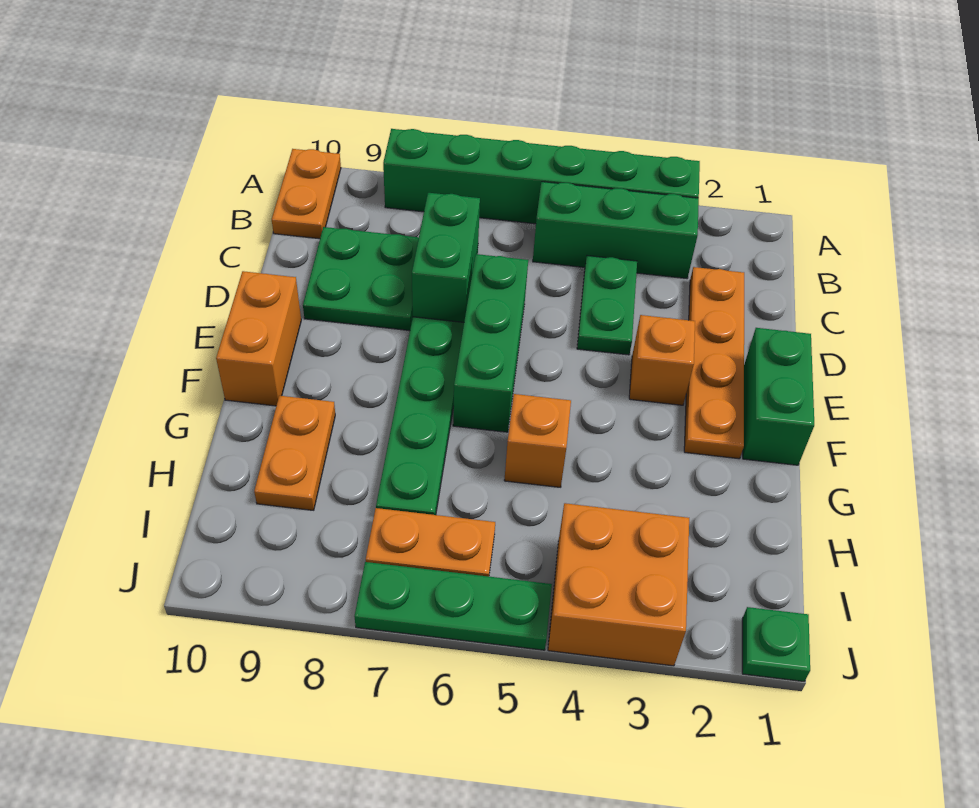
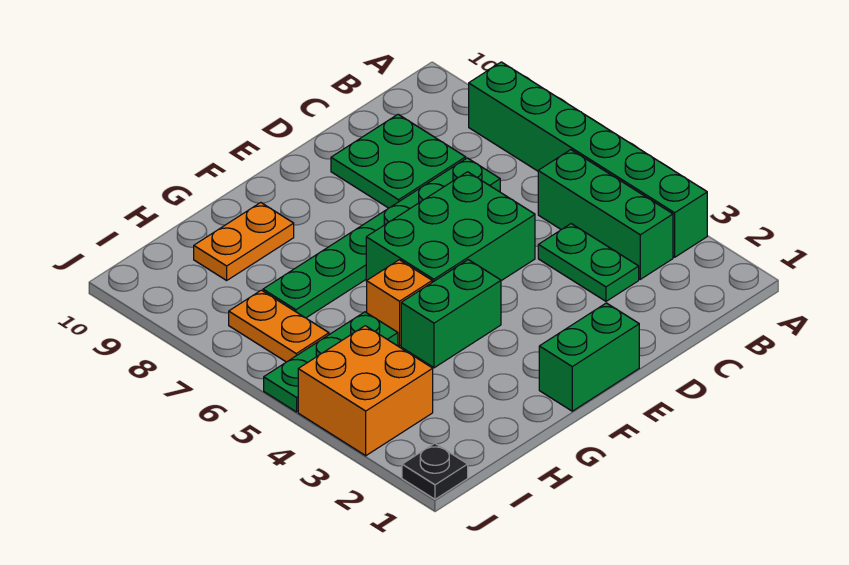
orange plate A10:B10 level 1 -> none
orange plate C2:F2 level 1 -> none
green plate C4:D4 level 1 -> green plate C3:C4 level 1
green brick C7:D7 level 2 -> green brick F4:G4 level 1
green brick D6:F6 level 1 -> green brick D5:F6 level 1
orange brick E3 level 1 -> none
orange brick E10:F10 level 1 -> none
green plate J1 level 1 -> black plate J1 level 1
green plate J5:J7 level 1 -> green plate H5:J5 level 1

